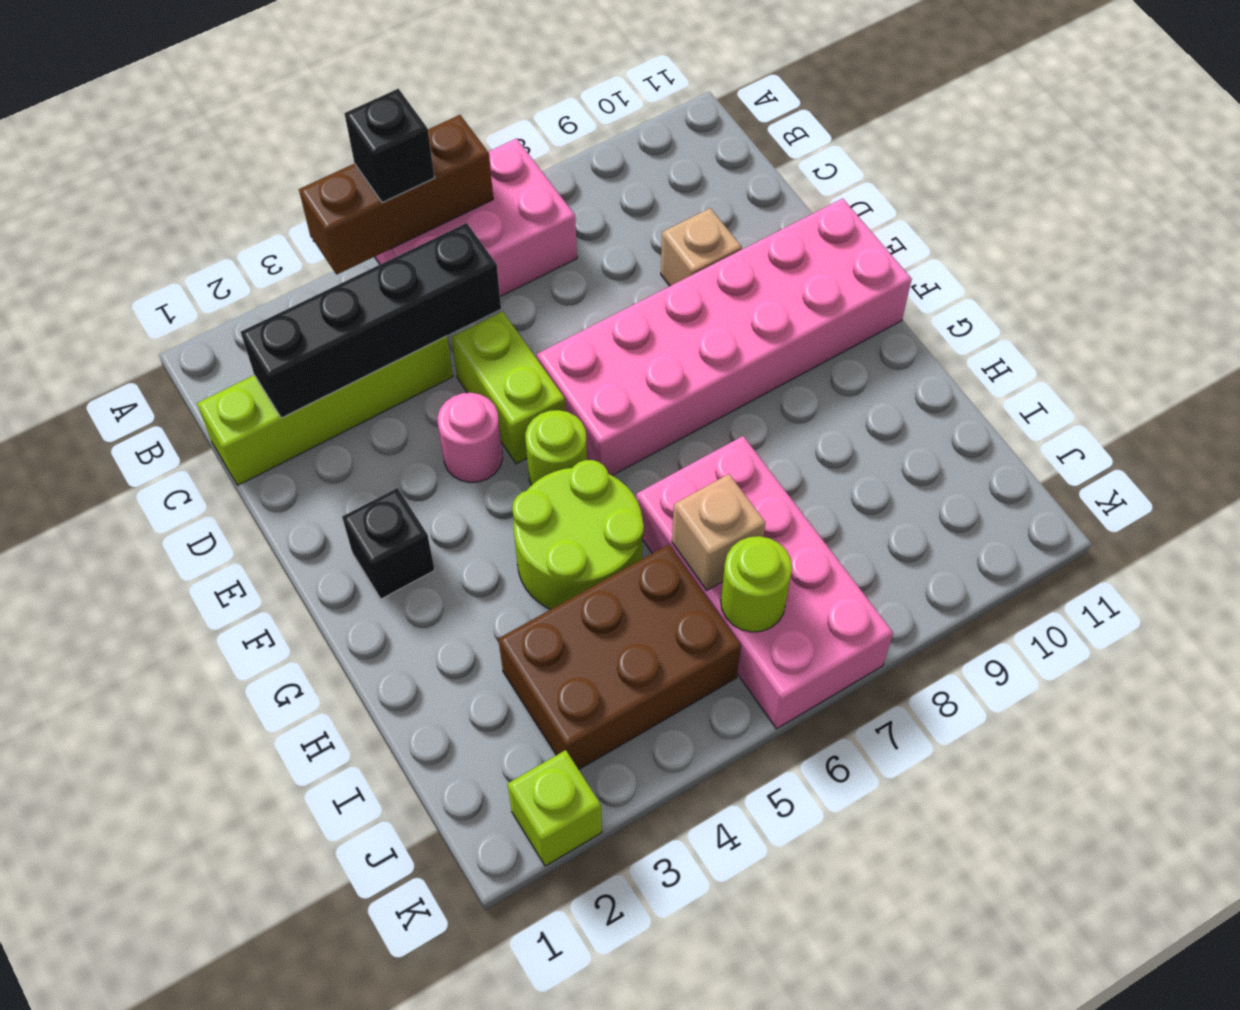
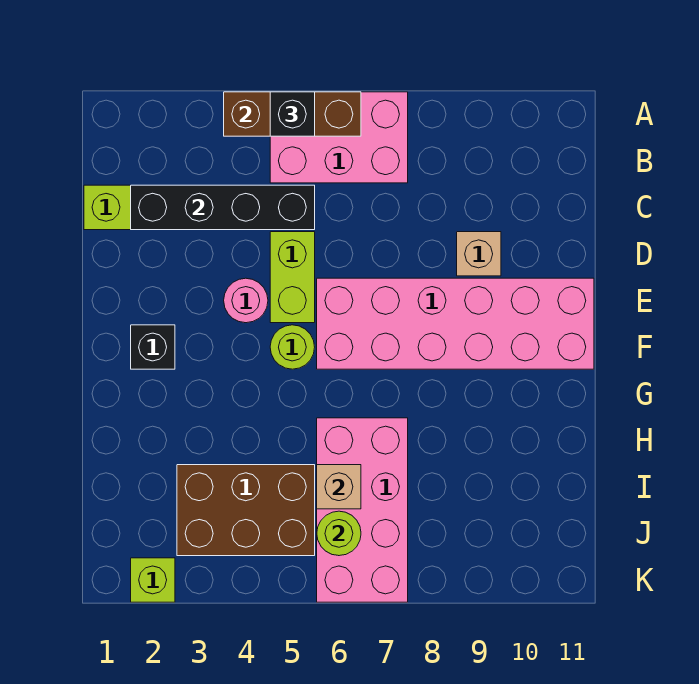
lime round brick G4:H5 level 1 -> none

